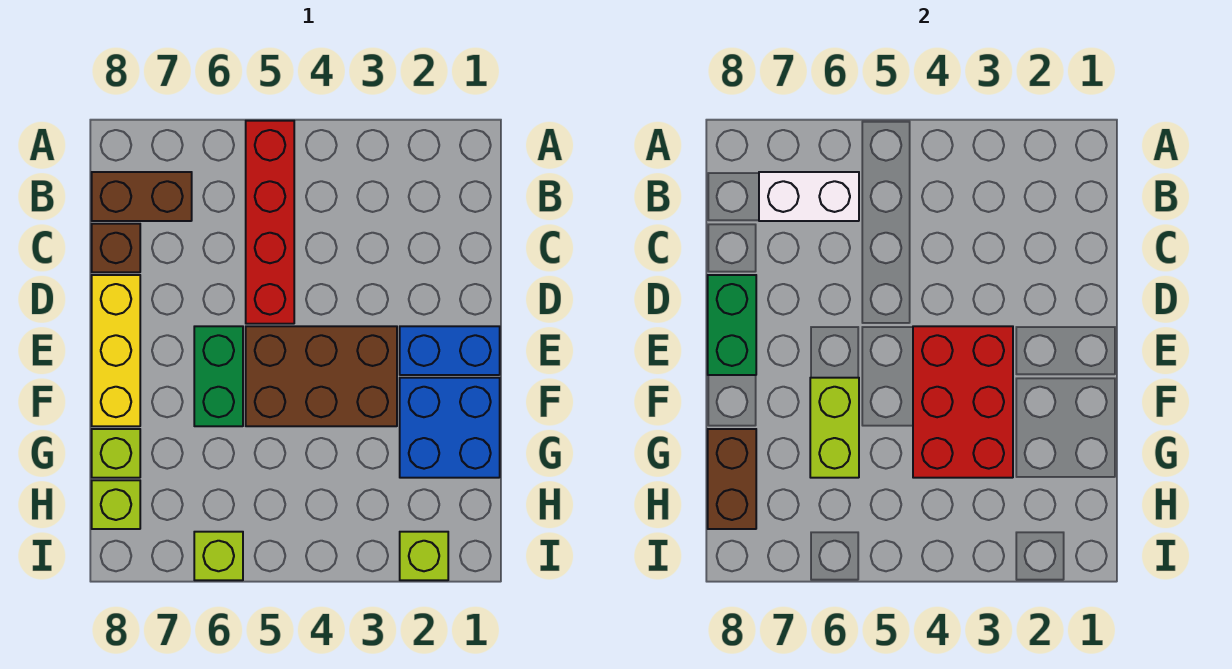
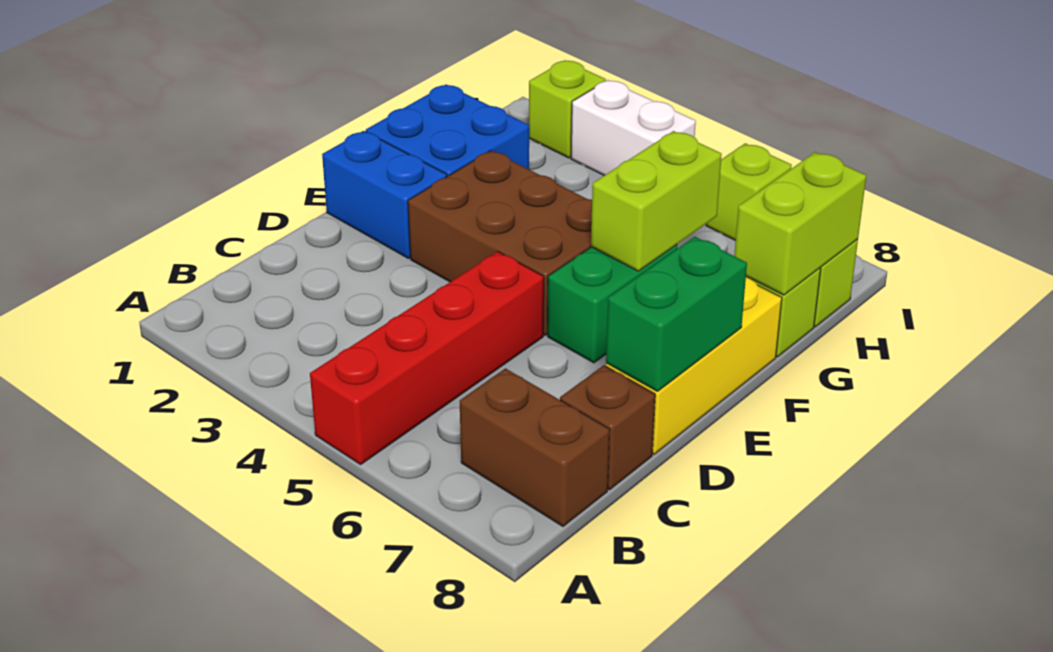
white brick B6:B7 level 2 -> white brick I3:I4 level 1
red brick E3:G4 level 2 -> none
brown brick G8:H8 level 2 -> lime brick G8:H8 level 2

